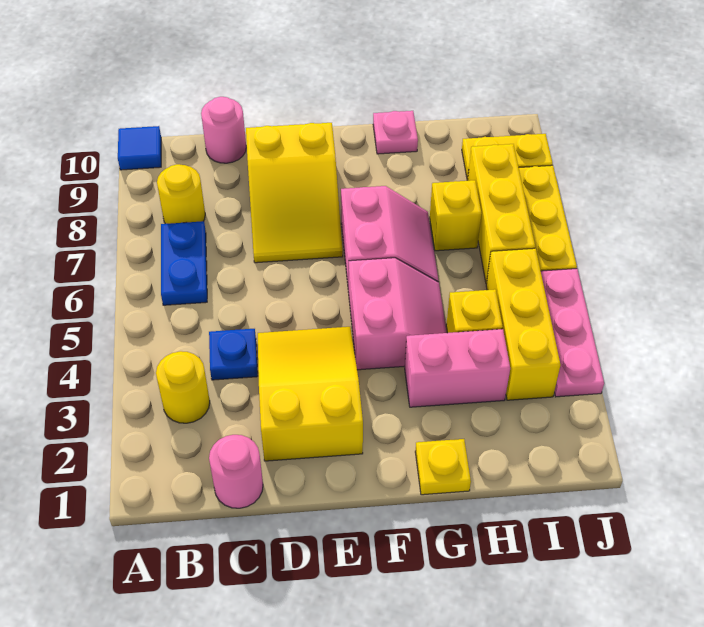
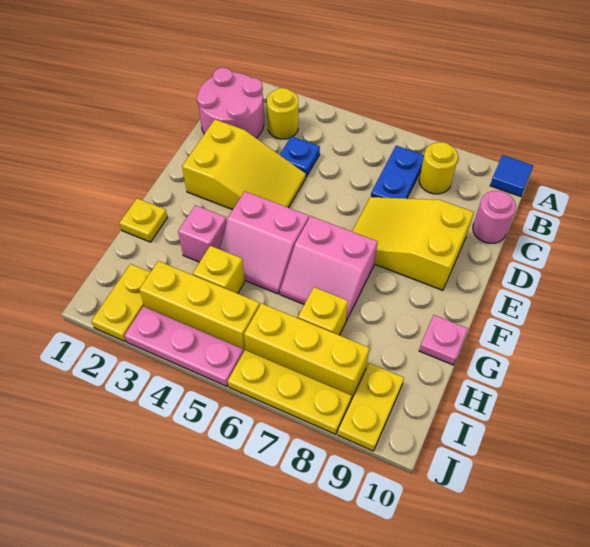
blue plate B6:B7 level 1 -> blue plate B7:C7 level 1
pink round brick C1 level 1 -> pink round brick B1:C2 level 1
pink brick G3:H3 level 1 -> pink brick G3 level 1
none -> yellow plate I2:J2 level 1

